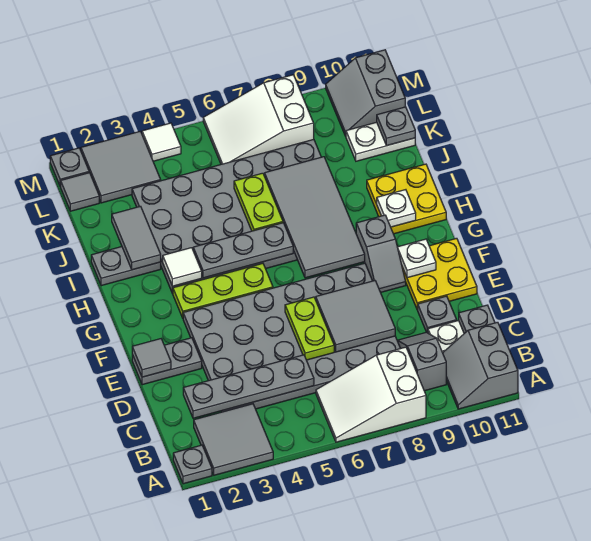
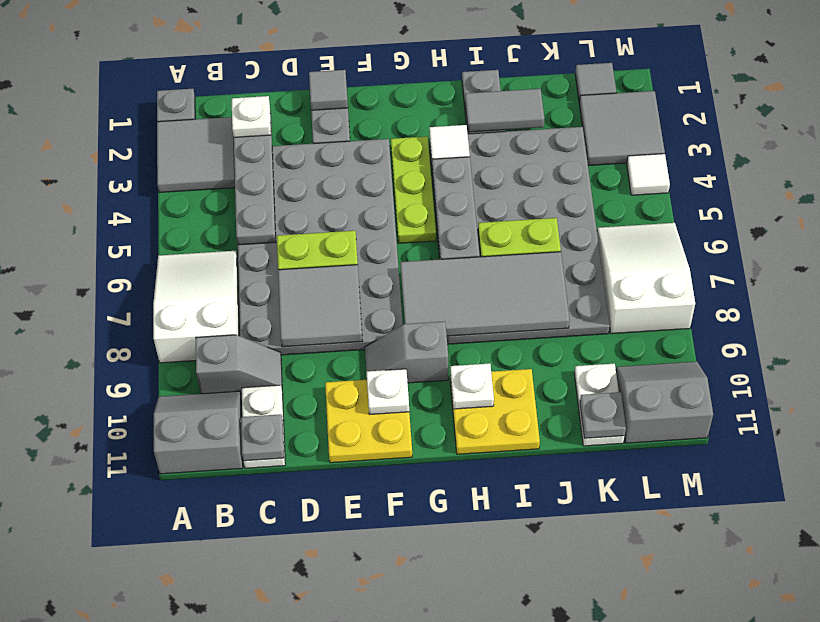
none -> white plate C2 level 3
grey plate D10 level 1 -> none
grey plate M1 level 1 -> none

